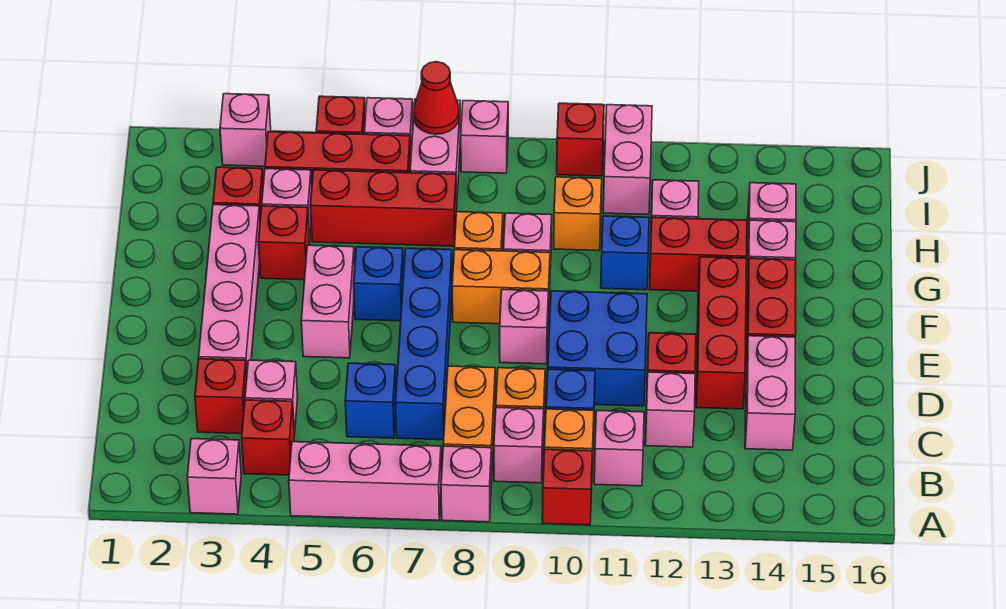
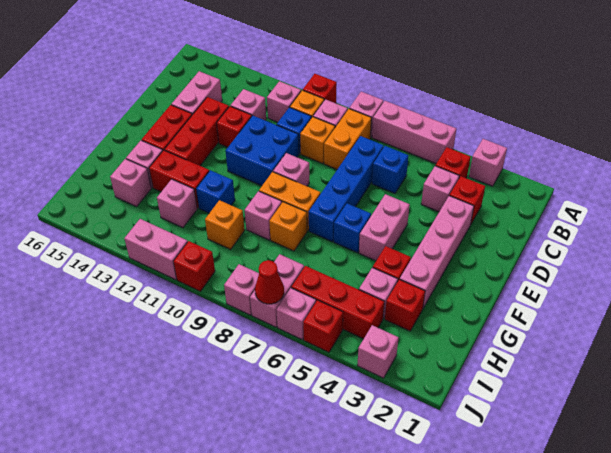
red brick H5:H7 level 1 -> none
pink brick I11:J11 level 1 -> pink brick J11:J12 level 1

